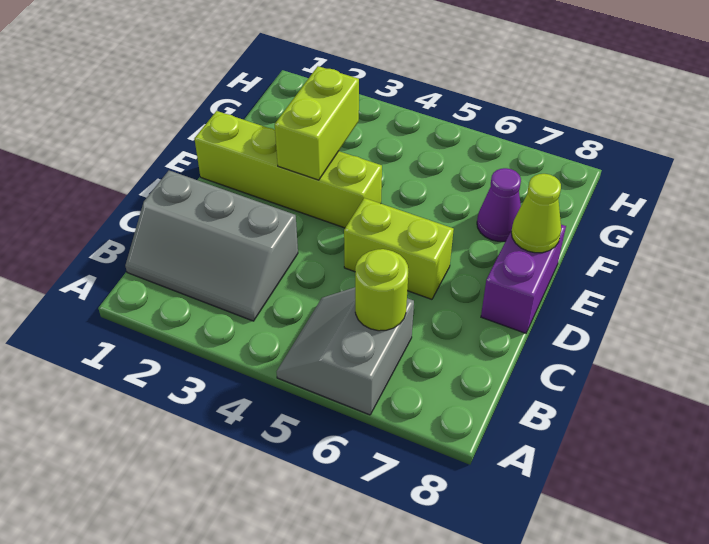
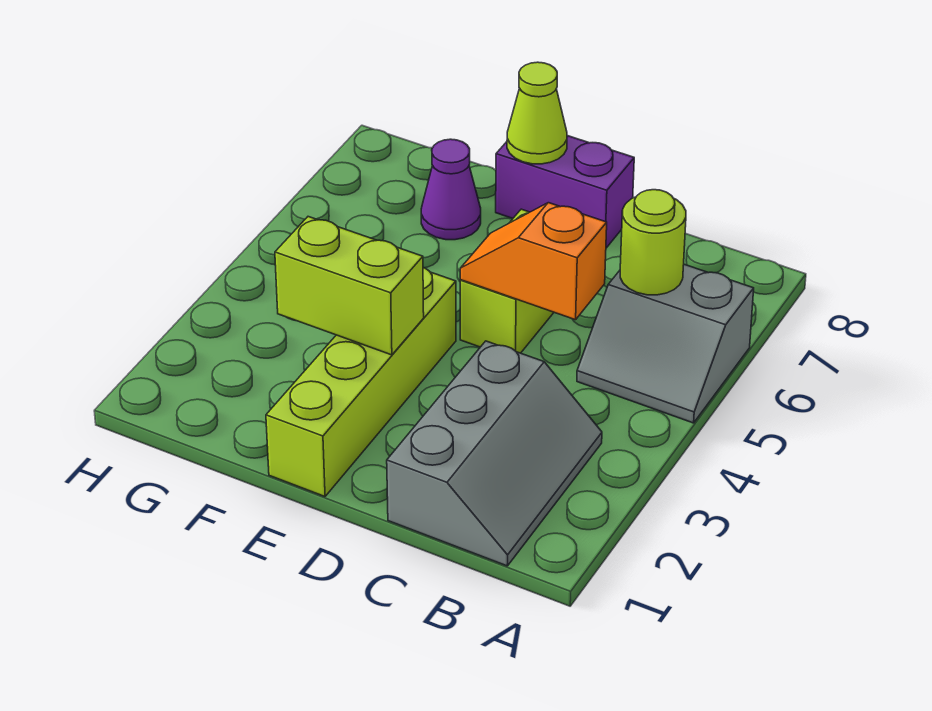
none -> orange slope C5:D5 level 2 top C

